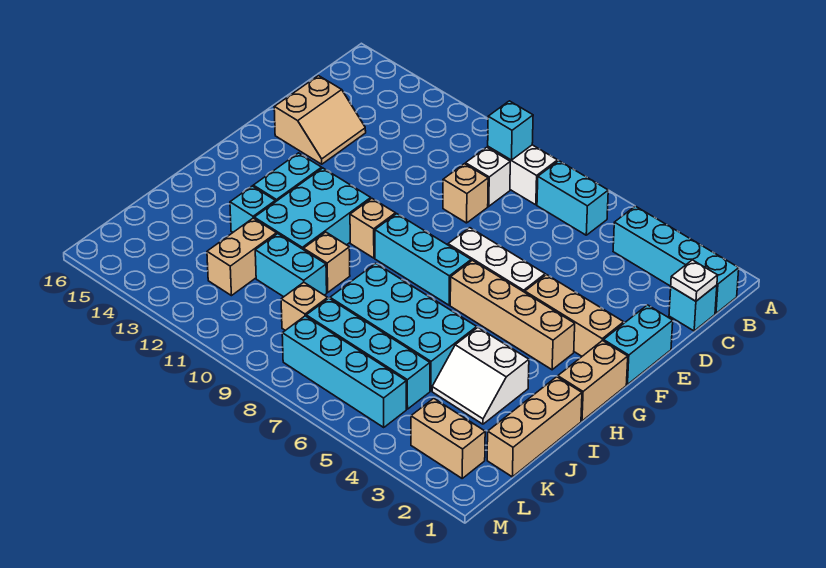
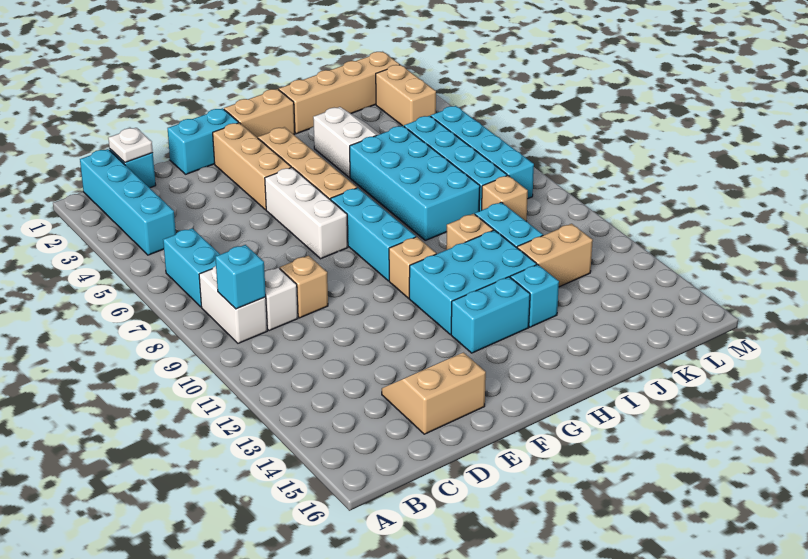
tan brick I1:K1 level 1 -> tan brick I1:L1 level 1

